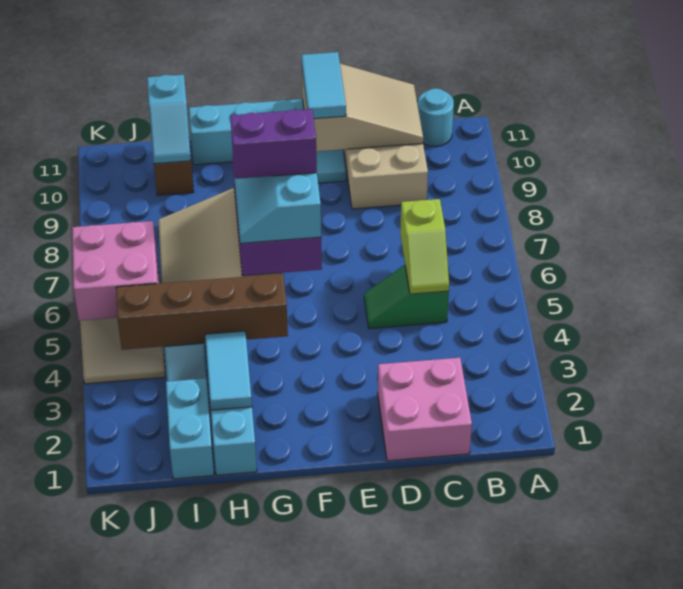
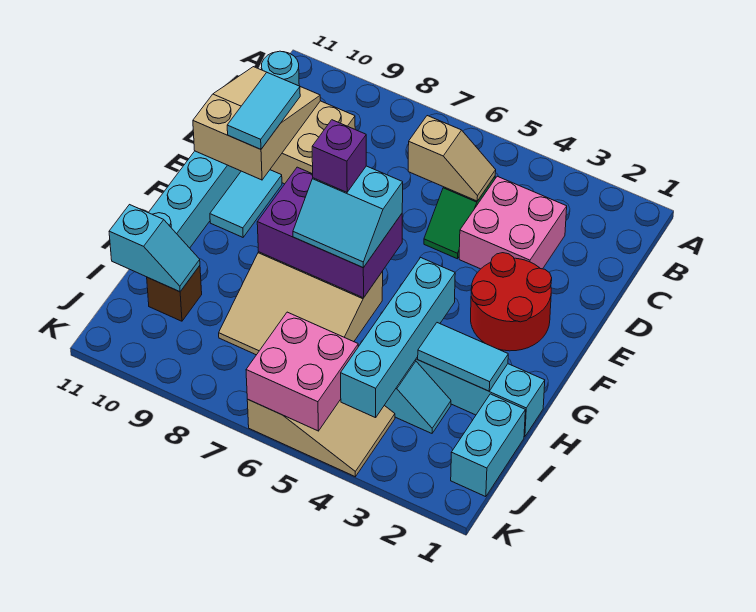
pink brick C1:D2 level 1 -> pink brick C3:D4 level 1
lime slope C5:C6 level 2 top 6 -> tan slope C5:C6 level 2 top 6
none -> red round brick E2:F3 level 1
cyan tile E10:E11 level 3 -> cyan tile D10:E10 level 3
purple brick F7:G7 level 4 -> purple brick F7 level 4
brown brick G4:J4 level 2 -> cyan brick G4:J4 level 2
cyan brick I1:I2 level 1 -> cyan brick I1:J1 level 1

